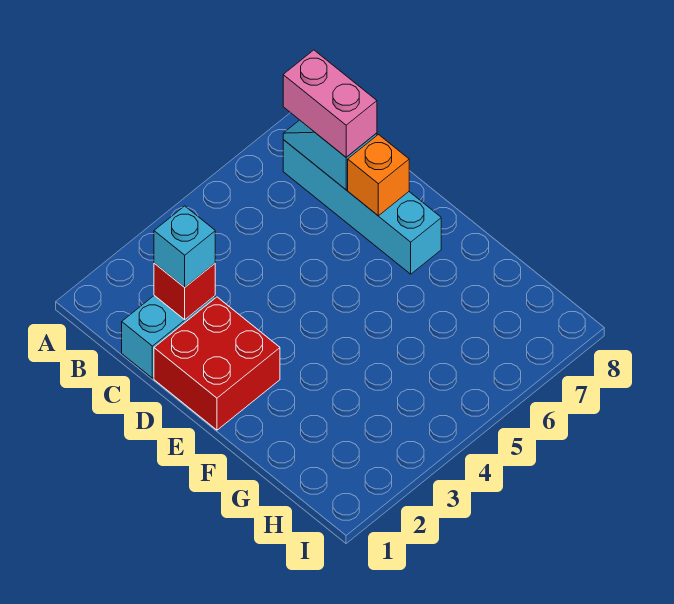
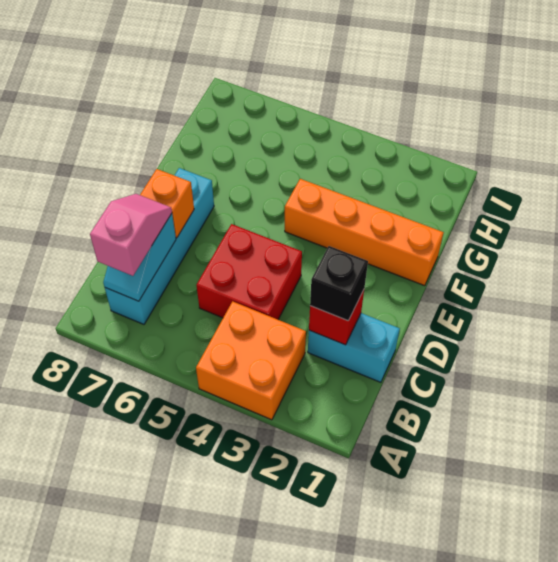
none -> orange brick A3:B4 level 1
pink brick B7:C7 level 3 -> pink slope B7:C7 level 3 top B
cyan brick C2 level 3 -> black brick C2 level 3
red brick D1:E2 level 1 -> red brick C4:D5 level 1
none -> orange brick F1:F4 level 1

